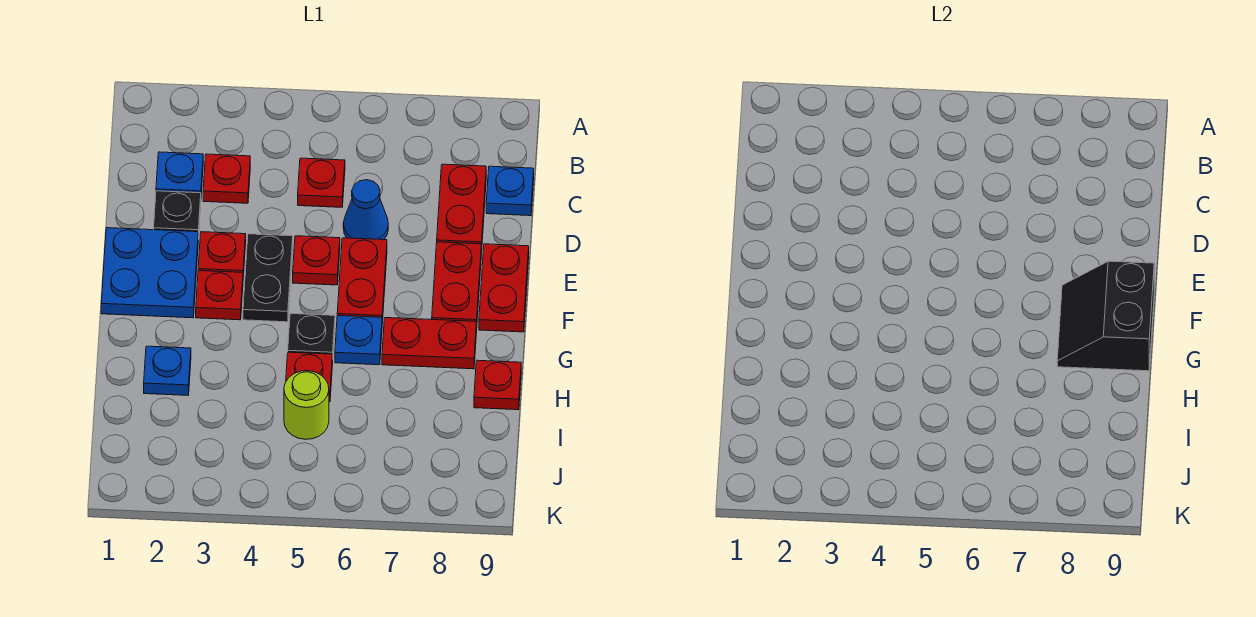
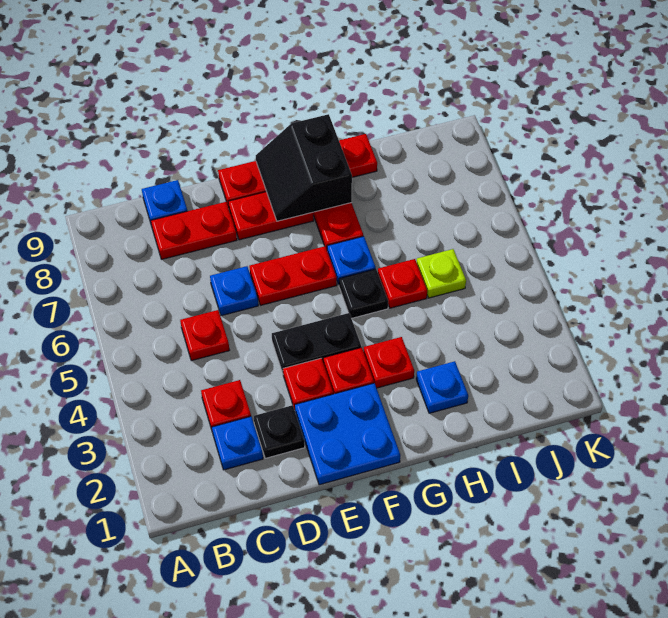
blue cone D6 level 1 -> blue plate D6 level 1
red plate E5 level 1 -> red plate G3 level 1
black slope F8:G9 level 2 top 9 -> black slope F8:G9 level 2 top G
lime round brick I5 level 1 -> lime plate I5 level 1

